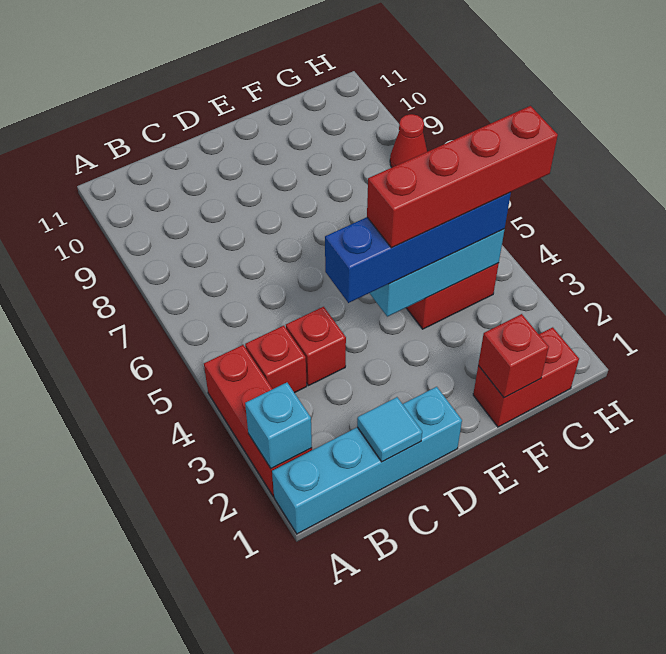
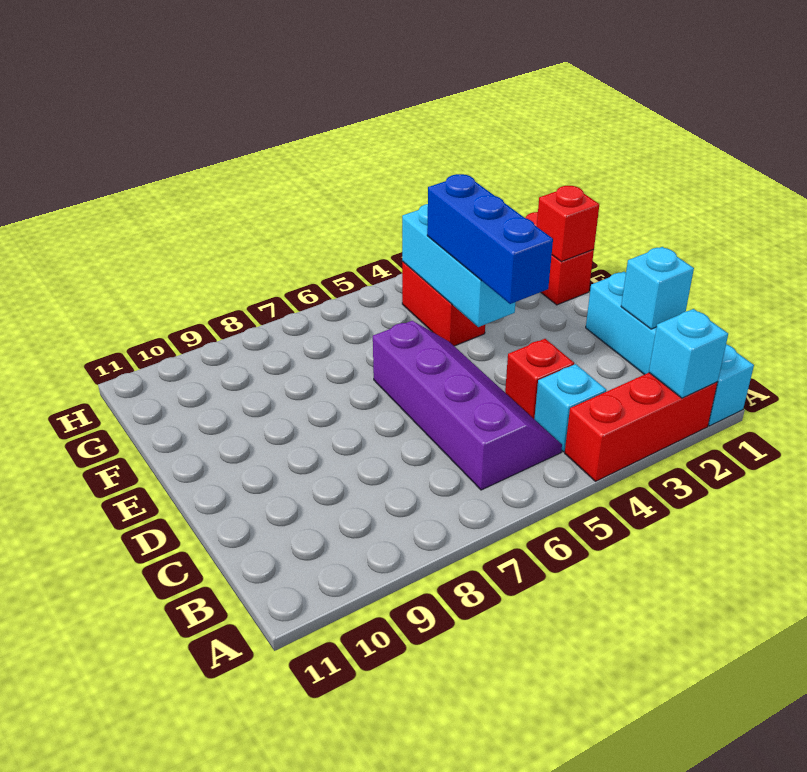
red brick B4 level 1 -> cyan brick B4 level 1
none -> purple slope B5:E6 level 1 top 6
cyan tile C1 level 2 -> cyan brick C1 level 2
blue brick D4:G4 level 3 -> blue brick D4:F4 level 3
red brick E4:H4 level 4 -> none
red cone H8 level 1 -> none

